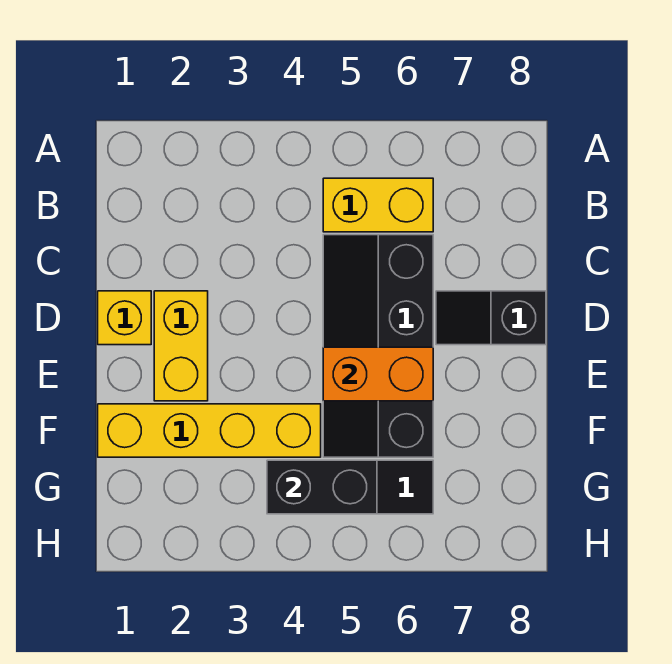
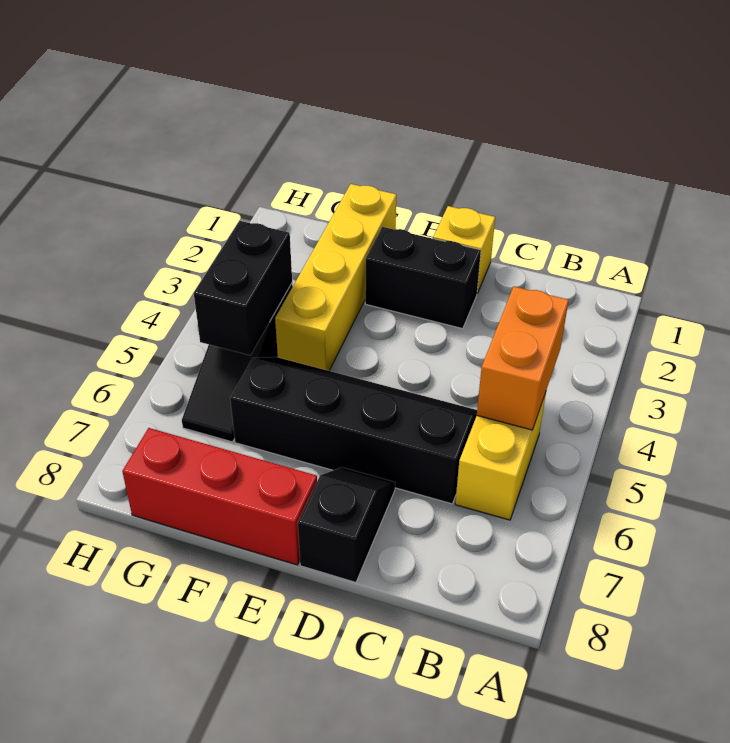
yellow brick D2:E2 level 1 -> black brick D2:E2 level 1
orange brick E5:E6 level 2 -> orange brick B4:B5 level 2
none -> red brick E8:G8 level 1

